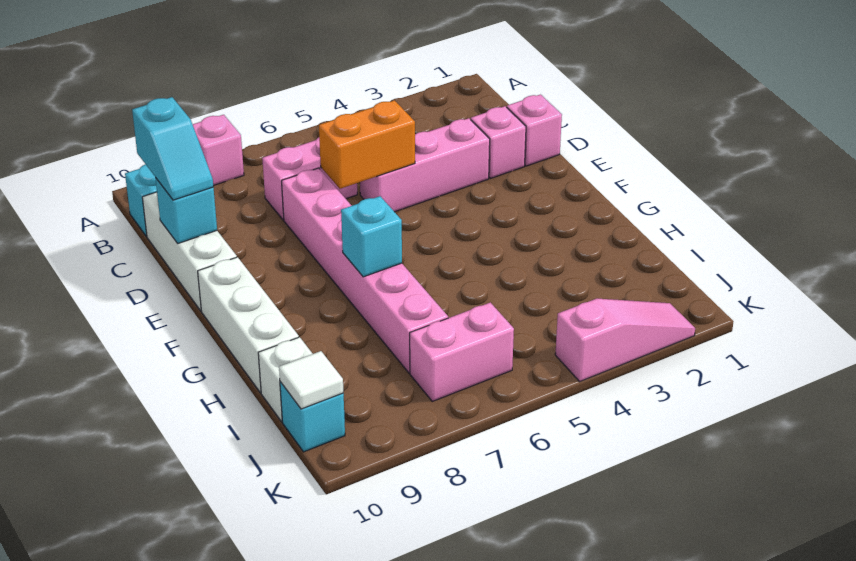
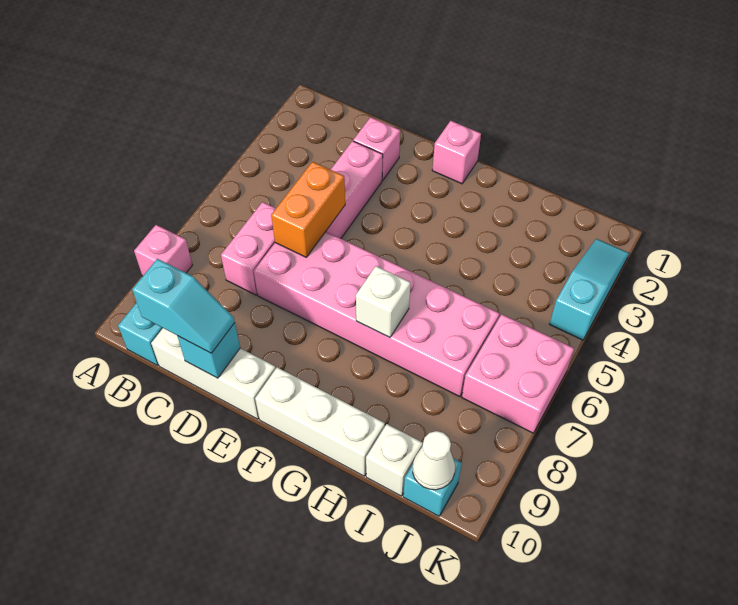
pink brick D1 level 1 -> pink brick F1 level 1
pink brick D7:I7 level 1 -> pink brick D6:I7 level 1
cyan brick G7 level 2 -> white brick G7 level 2
pink brick J6:J7 level 1 -> pink brick J6:K7 level 1
white tile J10 level 2 -> white cone J10 level 2
pink slope K2:K4 level 1 top 4 -> cyan slope K2:K4 level 1 top 4

